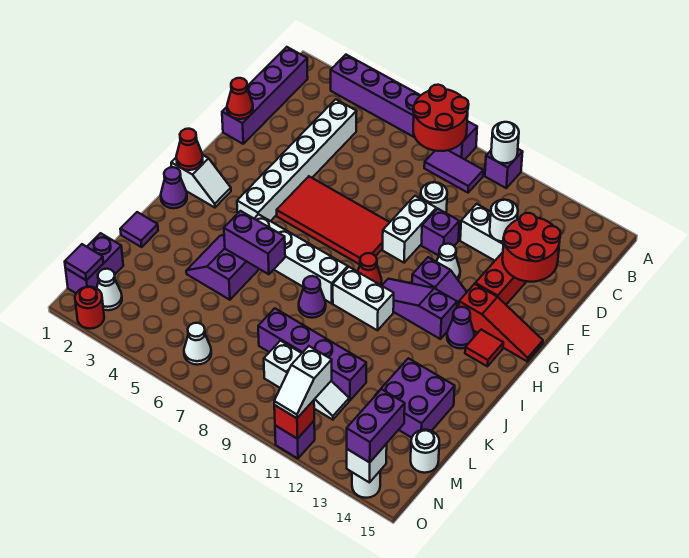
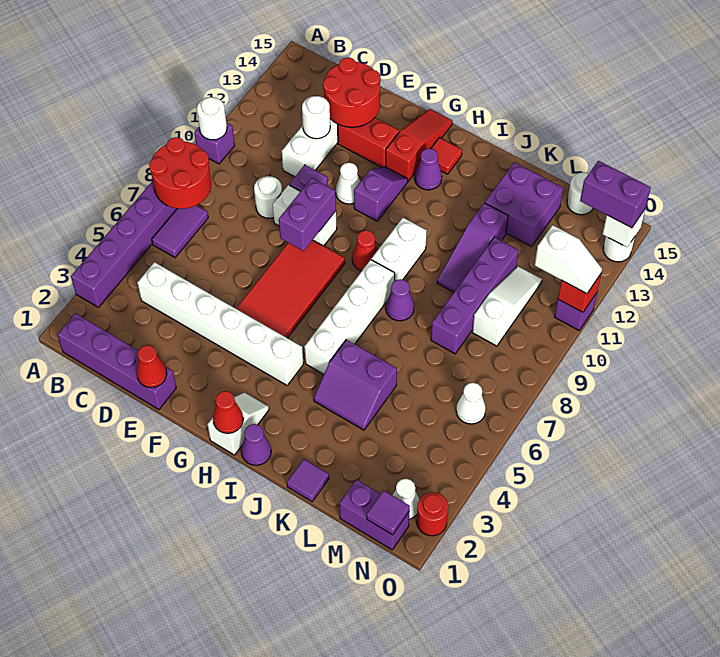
purple tile B8:B9 level 1 -> purple tile B6:B7 level 1
purple slope H10:H12 level 1 top 12 -> purple slope K10:K12 level 1 top 12
purple brick J5:J6 level 2 -> purple brick F8:F9 level 2

